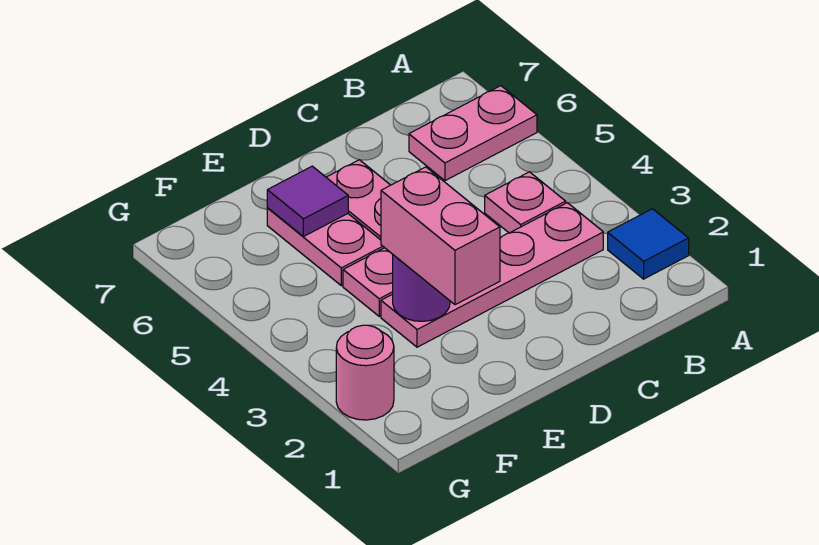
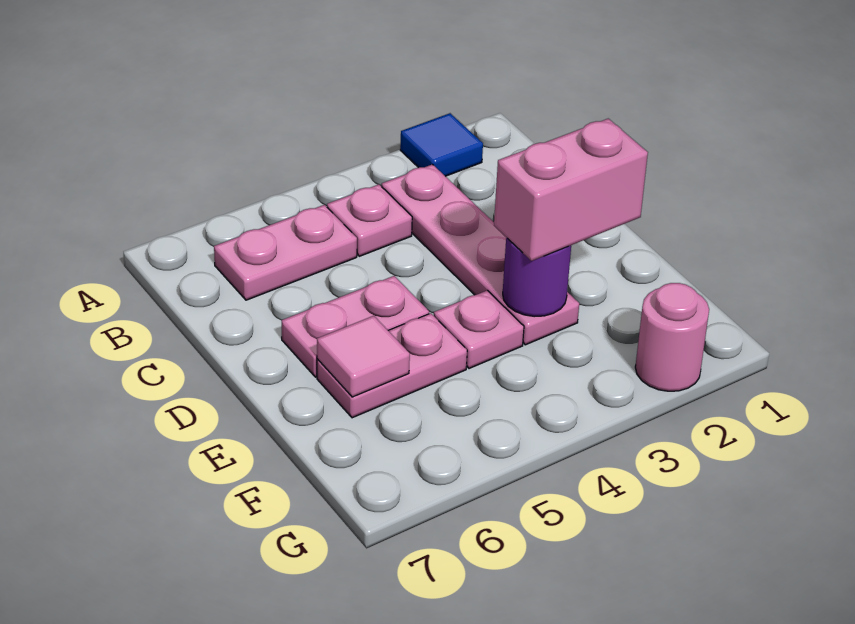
pink plate A6:B6 level 1 -> pink plate B5:B6 level 1
purple tile E6 level 2 -> pink tile E6 level 2

